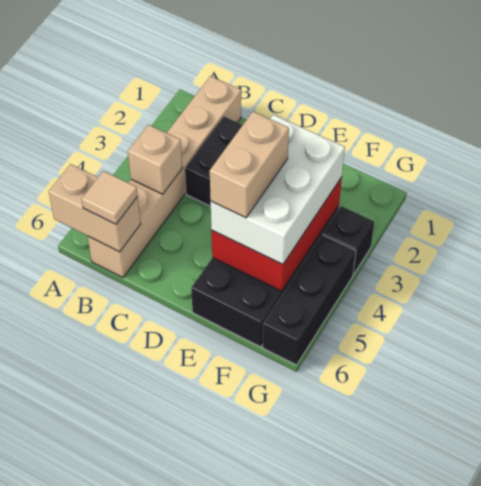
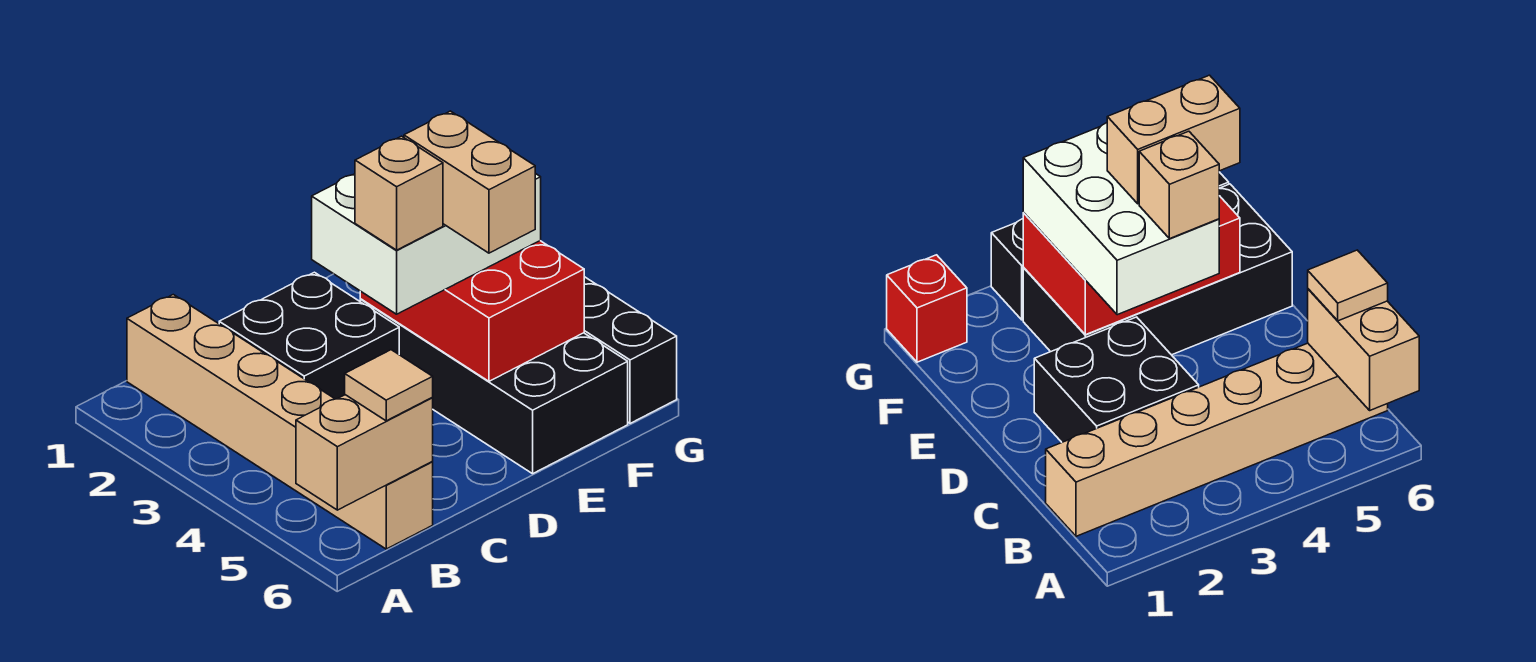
tan brick B4 level 2 -> tan brick D4 level 4
white brick E3:F5 level 3 -> white brick D3:F4 level 3
none -> red brick G1 level 1

